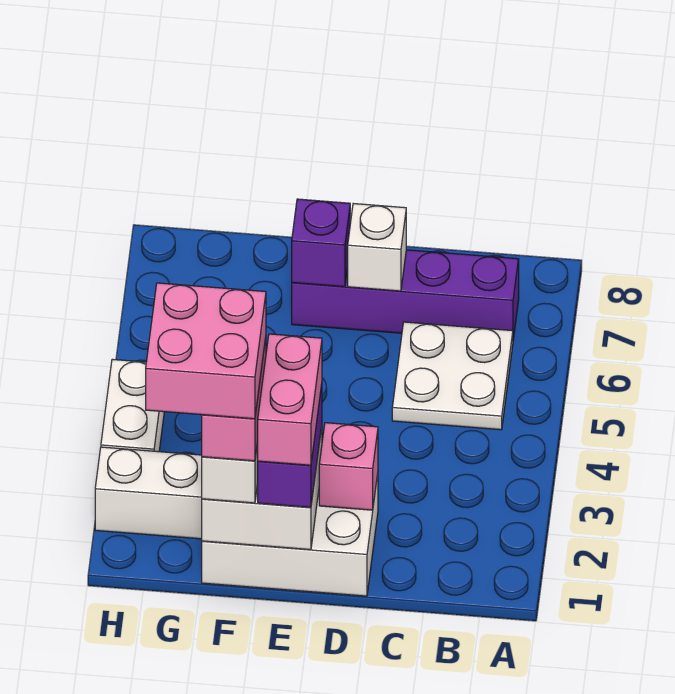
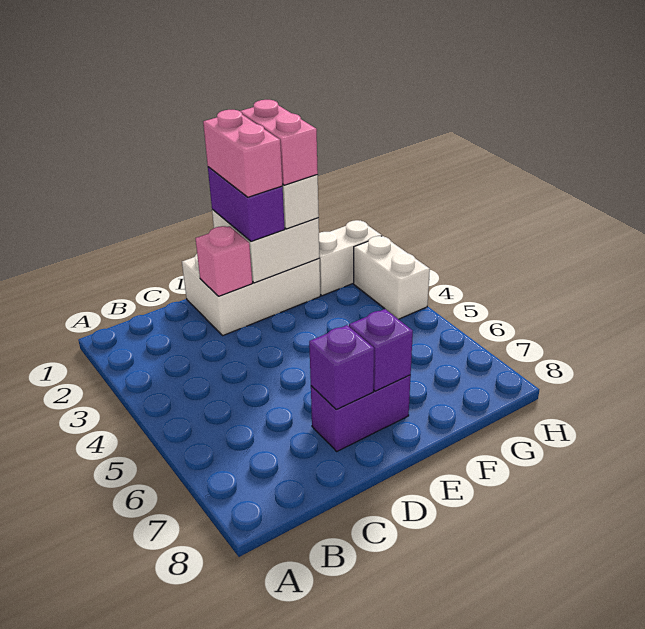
white plate B5:C6 level 1 -> none
purple brick B7:E7 level 1 -> purple brick D7:E7 level 1
white brick D7 level 2 -> purple brick D7 level 2
pink brick F1:G2 level 5 -> none

